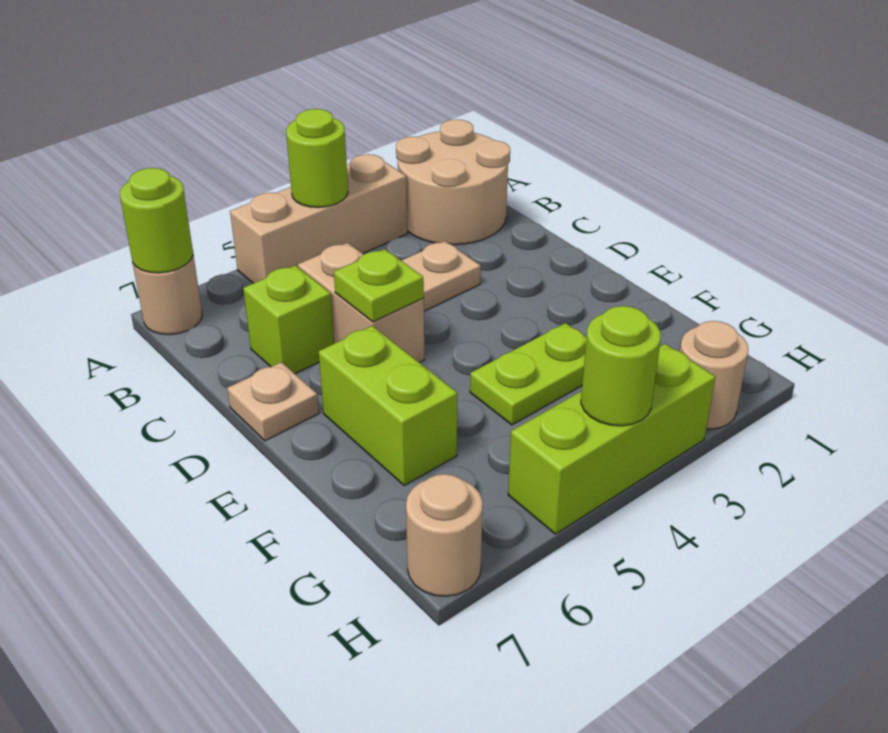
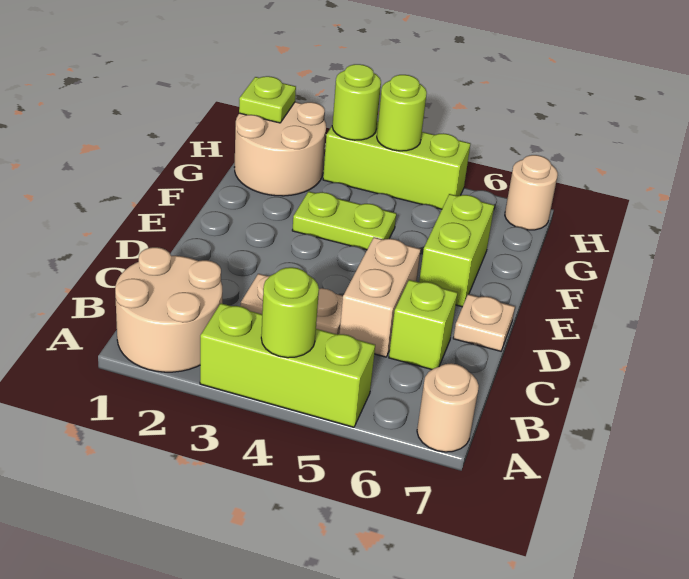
tan brick A3:A5 level 1 -> lime brick A3:A5 level 1
lime round brick A7 level 2 -> lime round brick H3 level 2
lime plate D5 level 2 -> lime plate H1 level 2
tan round brick H2 level 1 -> tan round brick G1:H2 level 1

